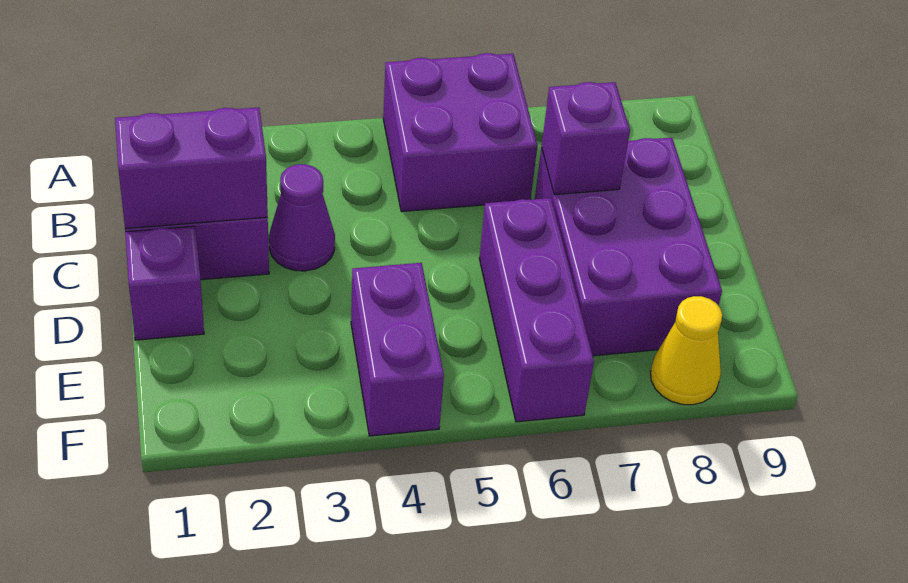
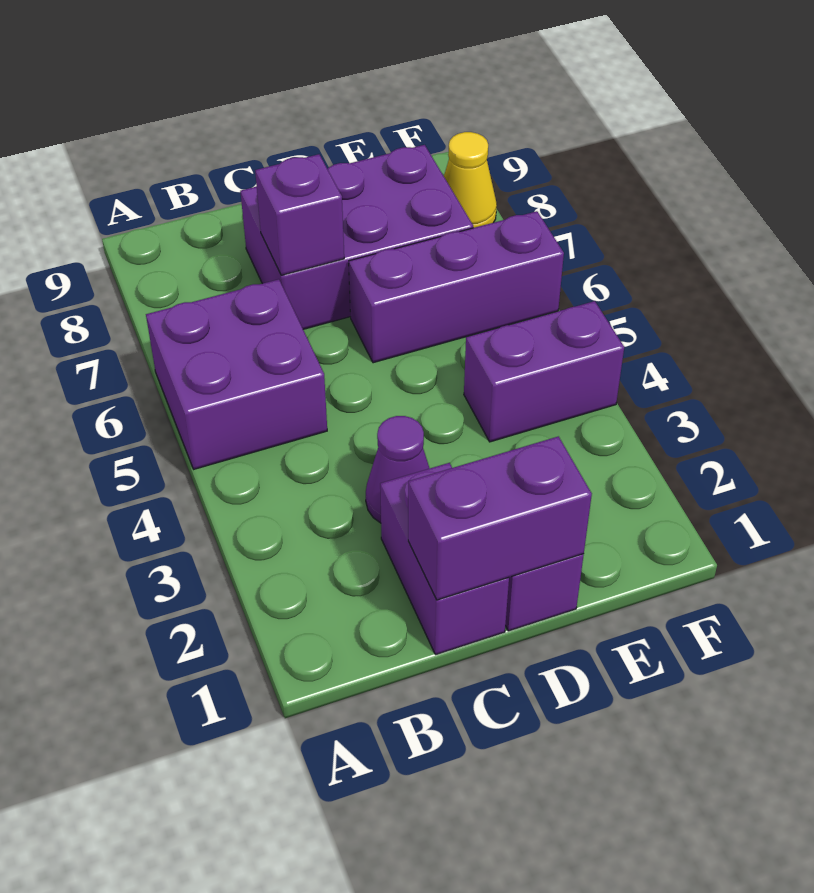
purple brick C1:C2 level 2 -> purple brick C1:D1 level 2

